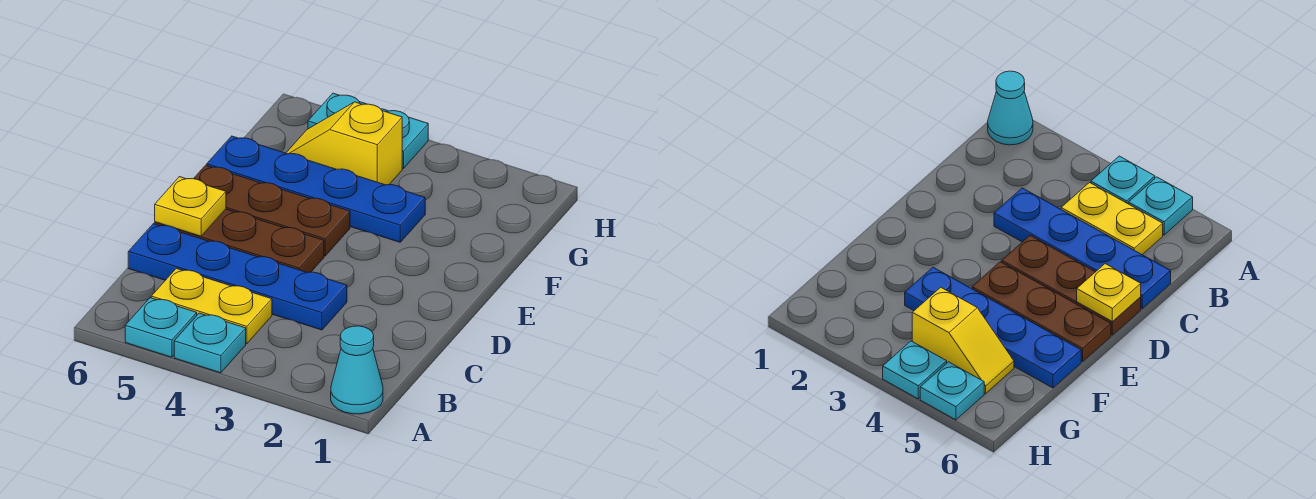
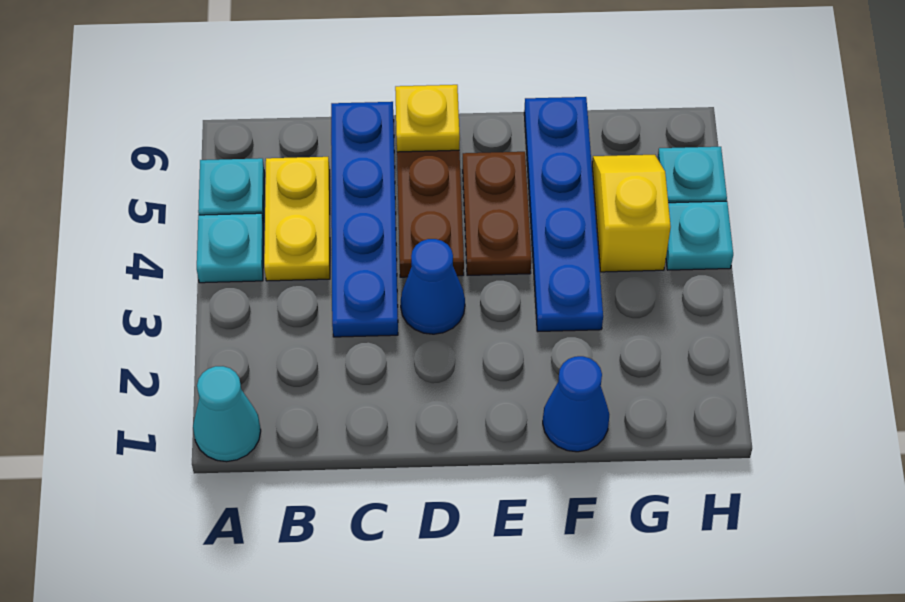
none -> blue cone D3 level 1
brown plate E4:E6 level 1 -> brown plate E4:E5 level 1
none -> blue cone F1 level 1

